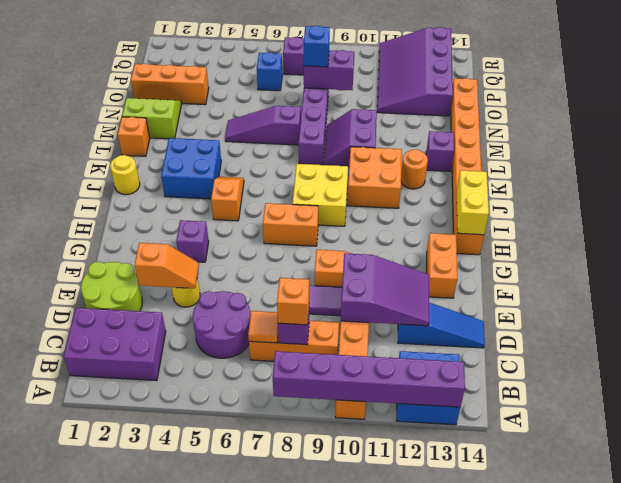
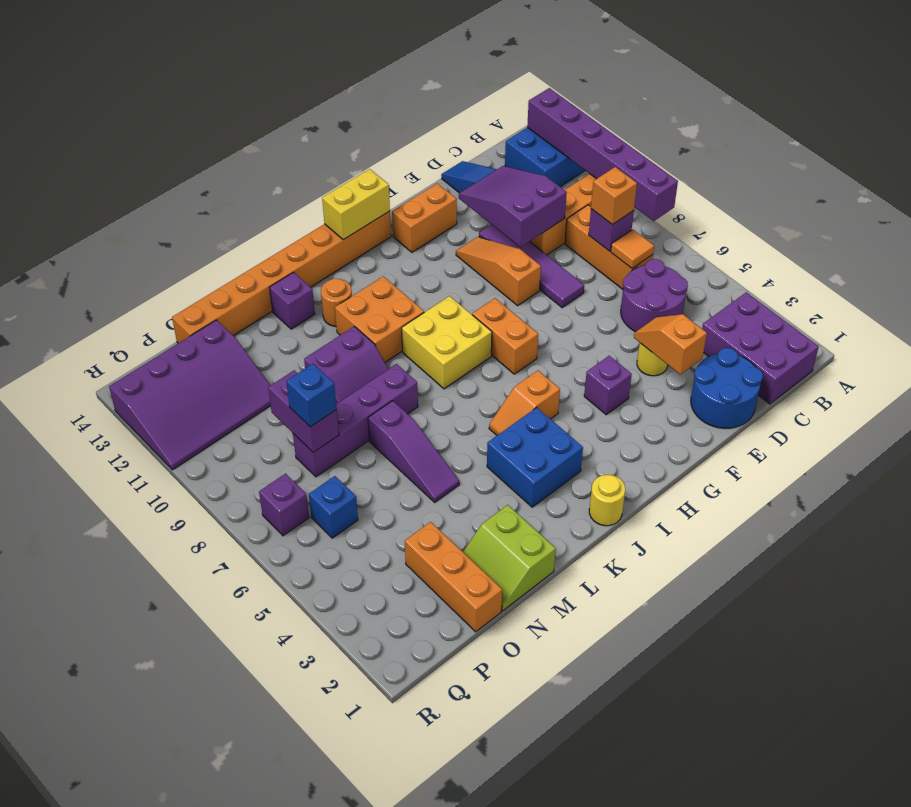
lime round brick D1:E2 level 1 -> blue round brick D1:E2 level 1
orange brick L1 level 1 -> none

